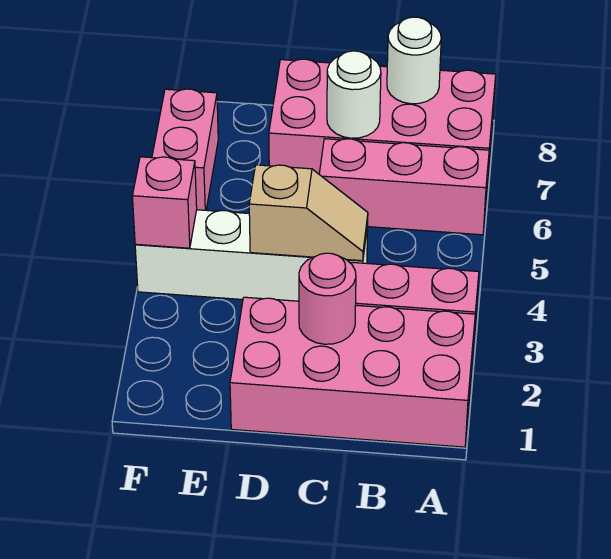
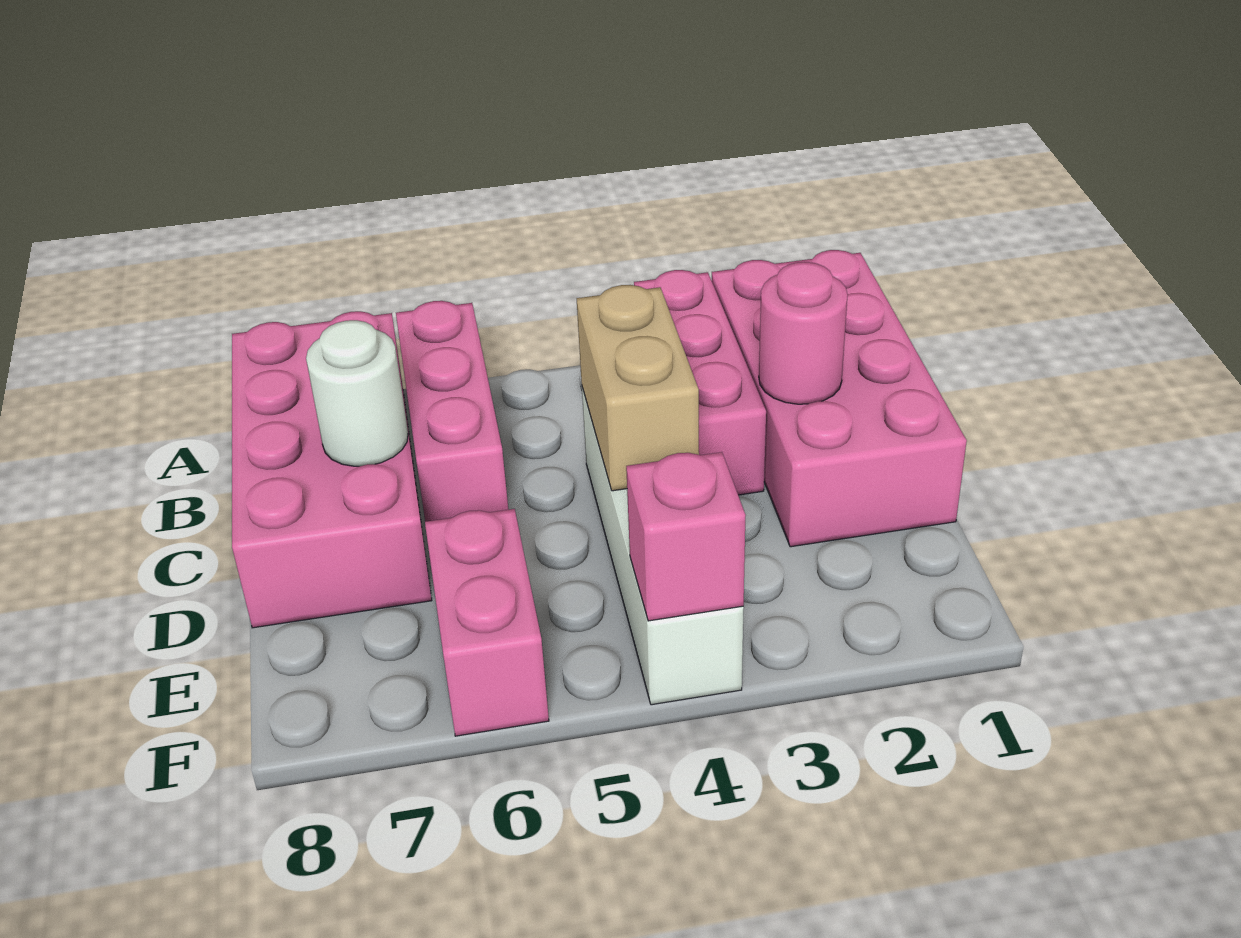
white round brick B8 level 2 -> none
tan slope C4:D4 level 2 top D -> tan brick C4:D4 level 2
pink brick F6:F7 level 1 -> pink brick E6:F6 level 1

